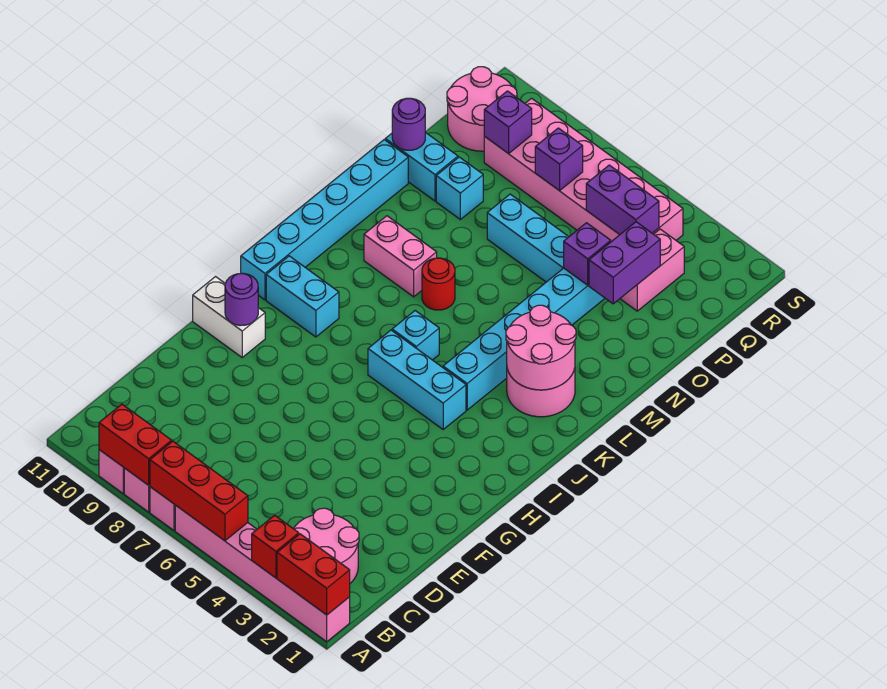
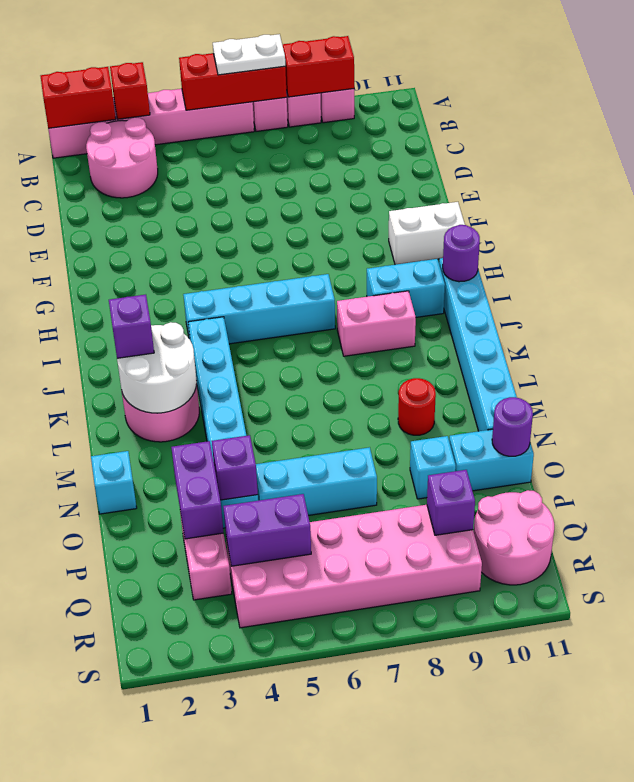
none -> white plate A6:A7 level 3
purple round brick G10 level 2 -> purple round brick I11 level 2
cyan brick I4:I6 level 1 -> cyan brick I4:I7 level 1
cyan brick J6 level 1 -> cyan brick N1 level 1
pink round brick K2:L3 level 2 -> white round brick K2:L3 level 2
red round brick L7 level 1 -> red round brick M9 level 1
pink brick L8:L9 level 1 -> pink brick J8:J9 level 1
purple brick Q7 level 2 -> purple brick K2 level 3

